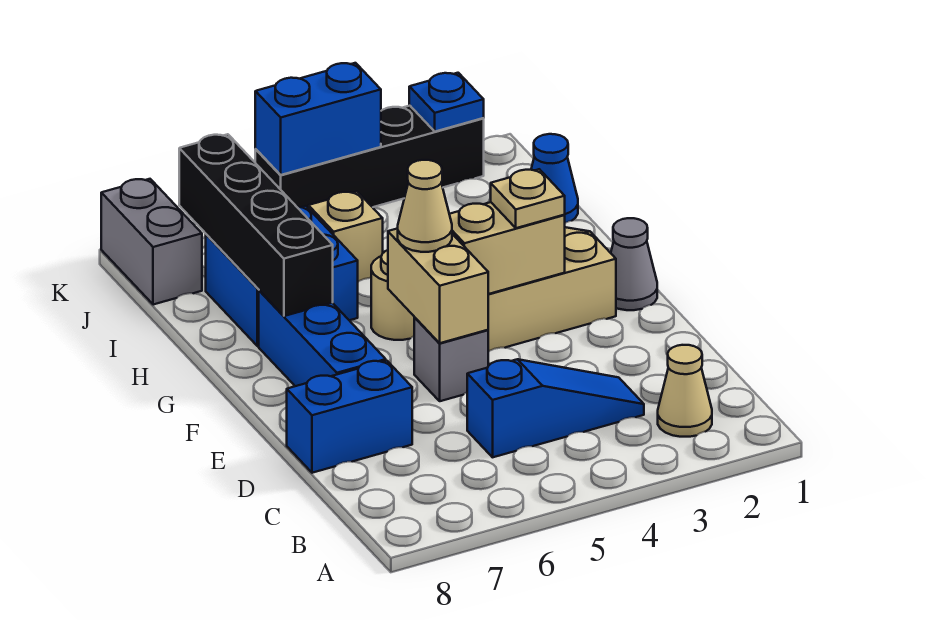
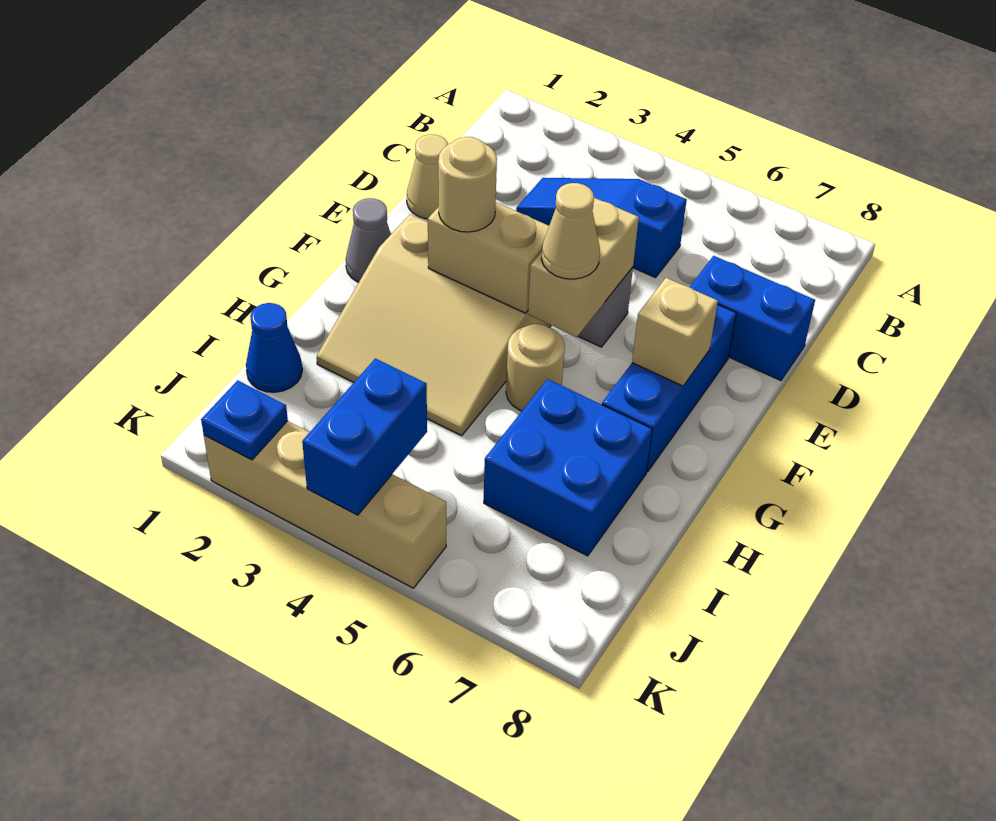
tan cone B2 level 1 -> tan cone D1 level 1
tan plate F3 level 3 -> tan round brick F3 level 3
black brick G7:J7 level 2 -> none
tan brick I5 level 1 -> tan brick F7 level 2
grey brick J8:K8 level 1 -> none
black brick K2:K5 level 1 -> tan brick K2:K5 level 1
blue brick K4:K5 level 2 -> blue brick J4:K4 level 2

